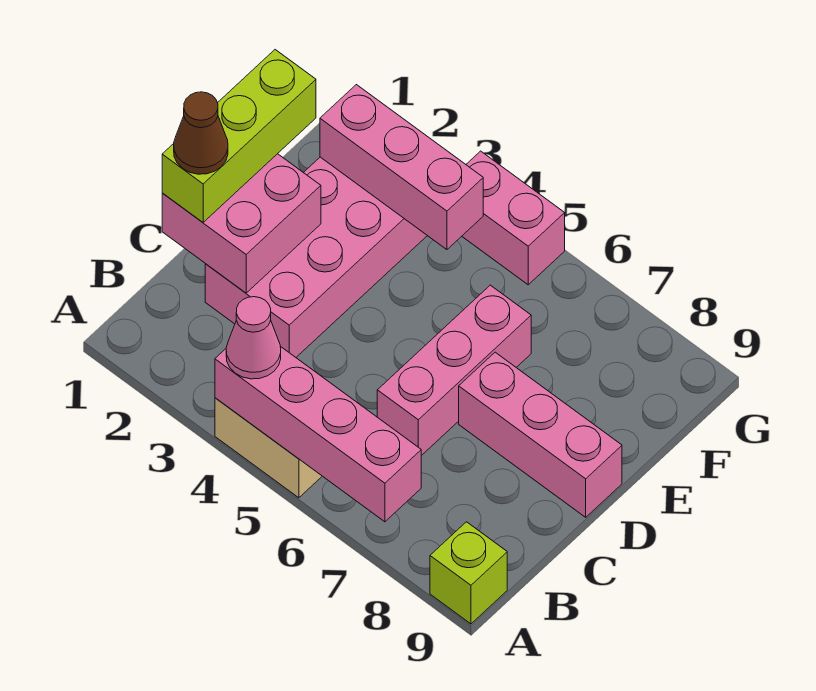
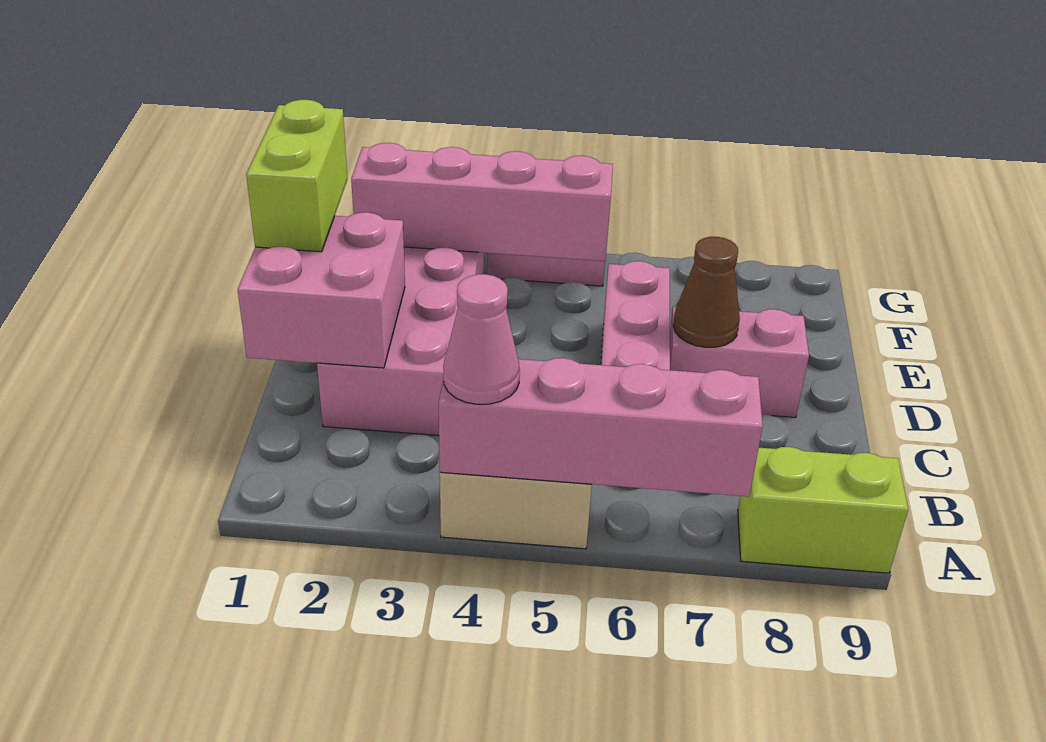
lime brick A9 level 1 -> lime brick A8:A9 level 1
lime brick C1:E1 level 3 -> lime brick D1:E1 level 3
brown cone C1 level 4 -> brown cone D7 level 2
pink brick D7:D9 level 1 -> pink brick D7:D8 level 1
pink brick F2:F4 level 2 -> pink brick F2:F5 level 2

